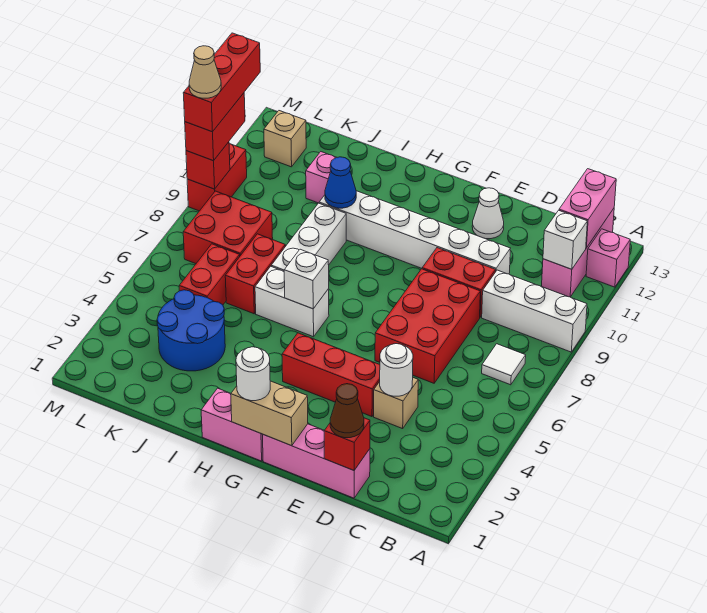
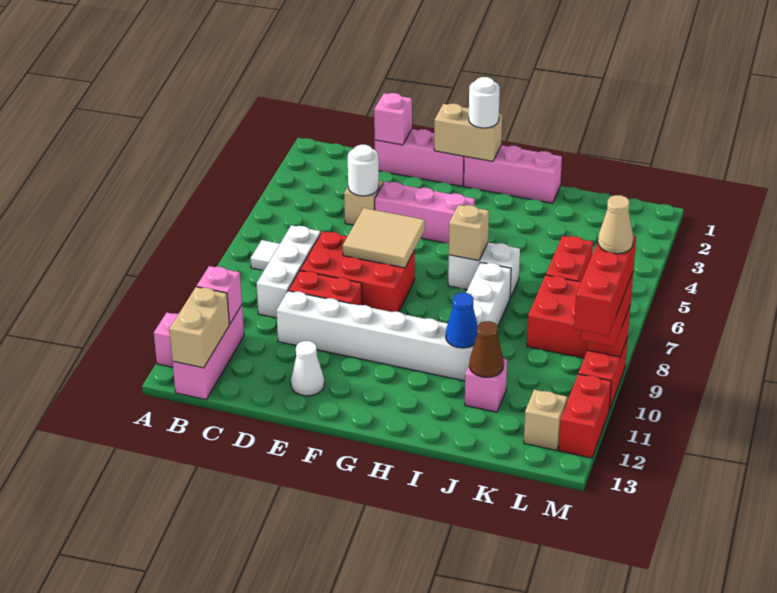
white brick A9:C9 level 1 -> white brick C7:C9 level 1
white brick B11 level 2 -> pink brick B11 level 2
pink brick B12:B13 level 2 -> tan brick B12:B13 level 2
red brick D1 level 2 -> pink brick D1 level 2
brown cone D1 level 3 -> brown cone J11 level 2
red brick D6:E8 level 1 -> red brick D7:F8 level 1
red brick E4:G4 level 1 -> pink brick E4:G4 level 1
none -> tan tile E6:F7 level 2
pink brick G1:H1 level 1 -> pink brick G1:I1 level 1
white brick H6 level 2 -> tan brick H6 level 2
blue round brick J3:K4 level 1 -> none
red brick J6:J7 level 1 -> red brick M11:M12 level 1

